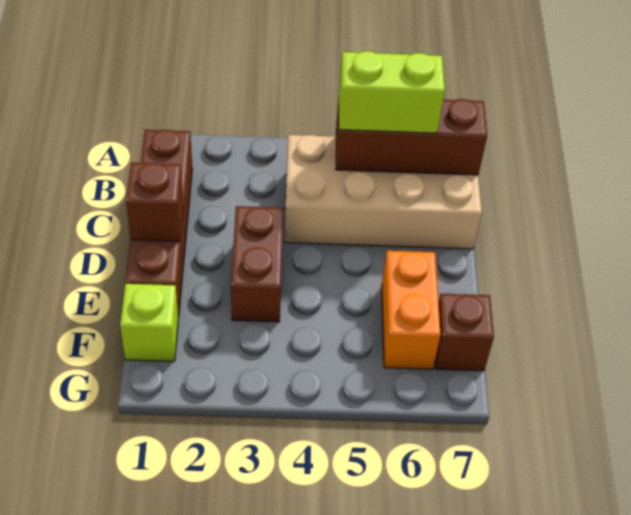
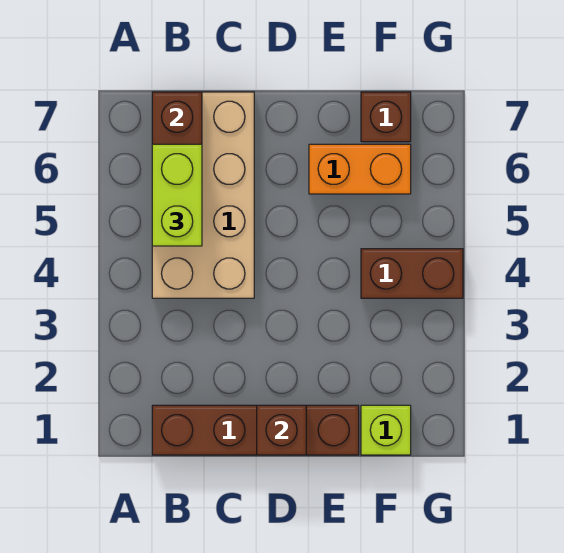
brown brick D3:E3 level 1 -> brown brick F4:G4 level 1

